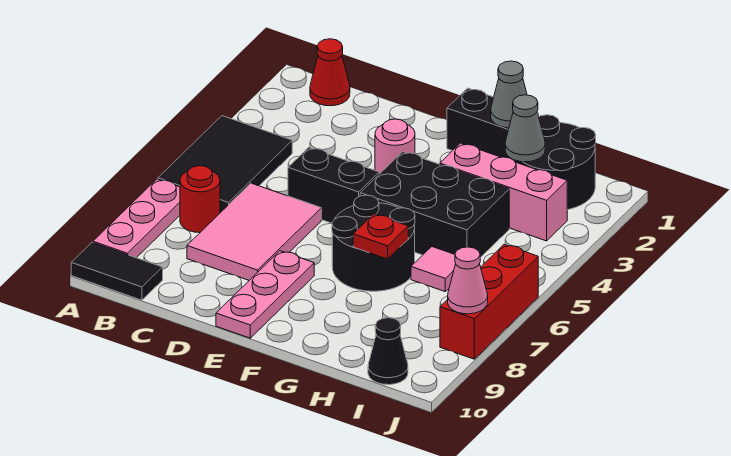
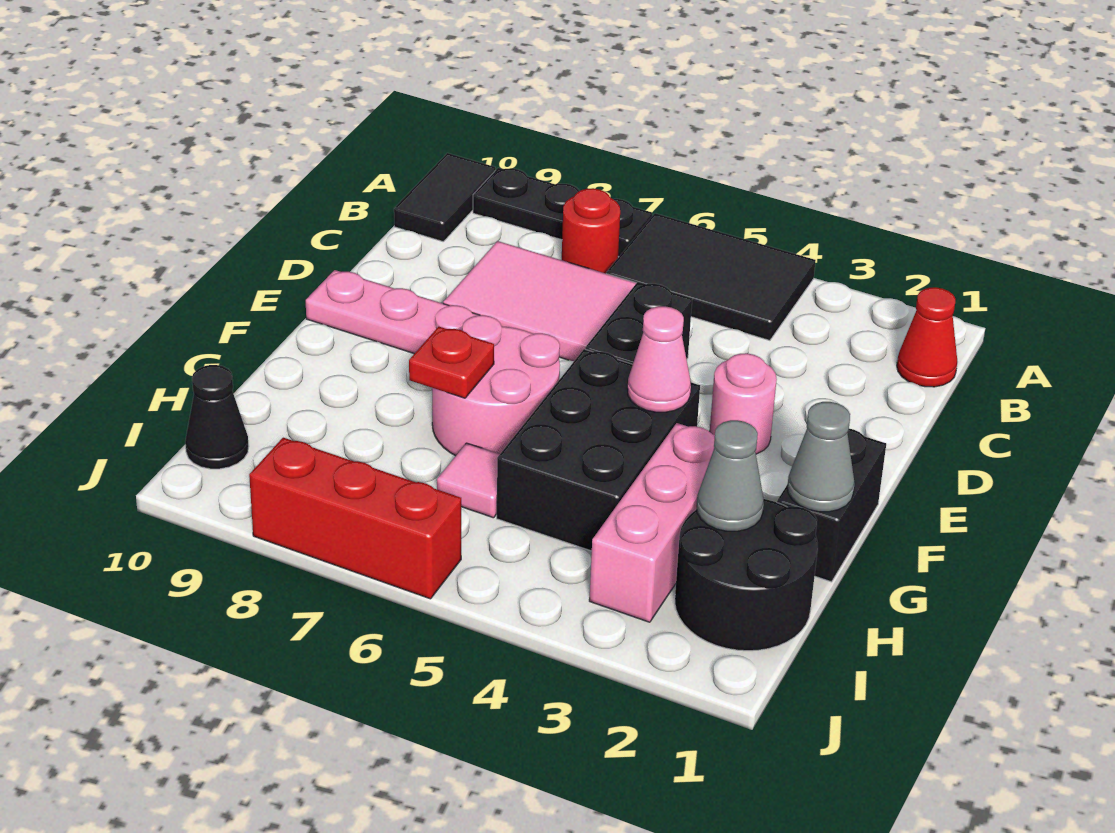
pink plate A7:A9 level 1 -> black plate A7:A9 level 1
black round brick F6:G7 level 1 -> pink round brick F6:G7 level 1
pink cone J8 level 2 -> pink cone F4 level 2

